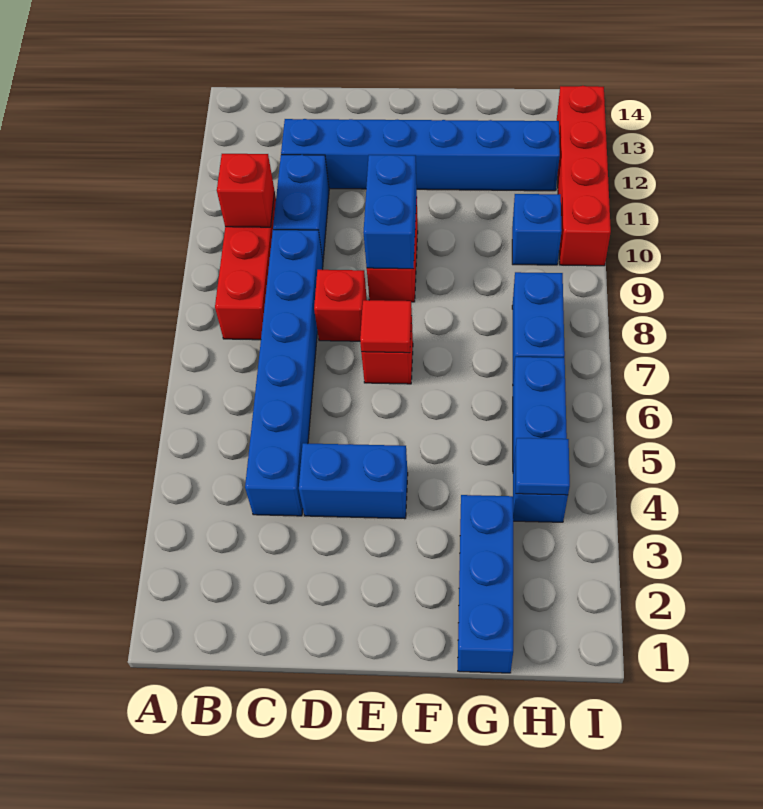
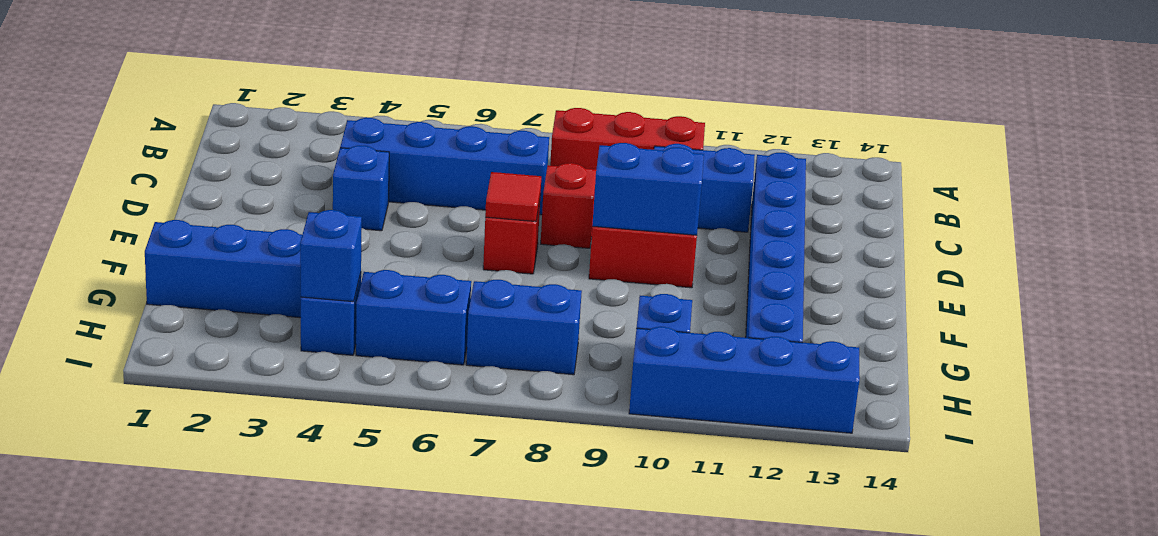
red brick B10 level 2 -> none
blue brick C4:C9 level 1 -> blue brick C4:C7 level 1
blue brick D4:E4 level 1 -> blue brick D4 level 1
blue tile H4 level 2 -> blue brick H4 level 2
red brick I10:I13 level 1 -> blue brick I10:I13 level 1

